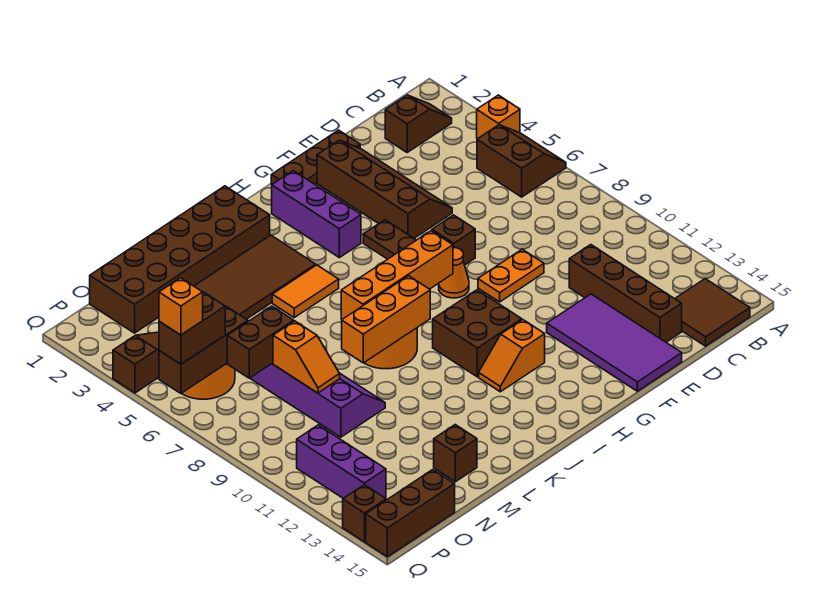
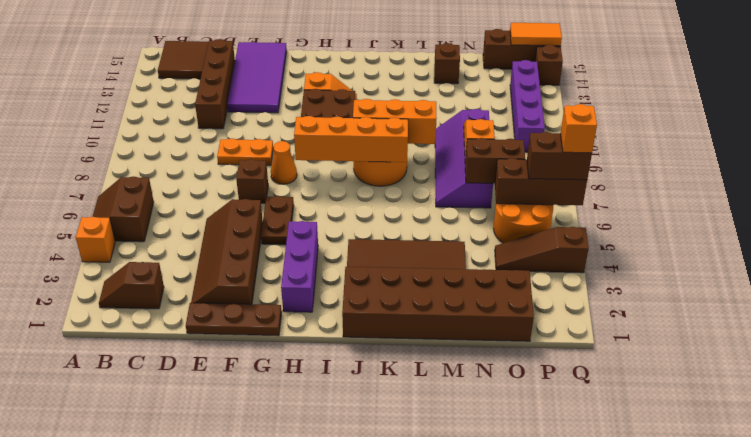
orange tile J5:K5 level 1 -> orange tile P15:Q15 level 2
purple brick P11:P13 level 1 -> purple brick P10:P13 level 1

